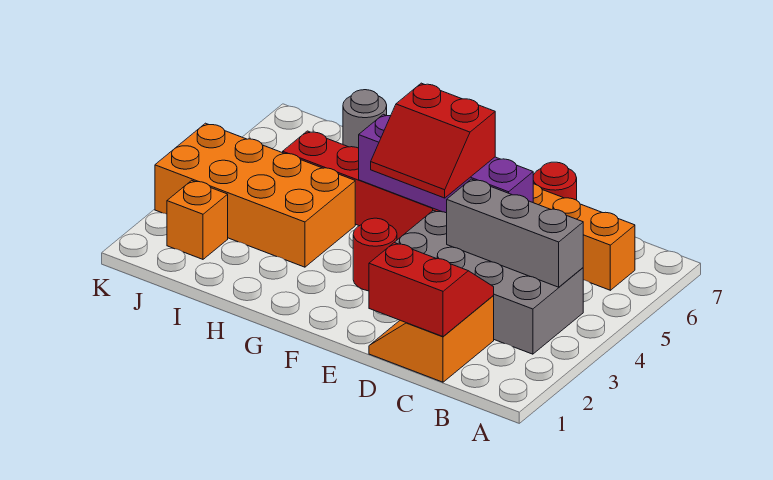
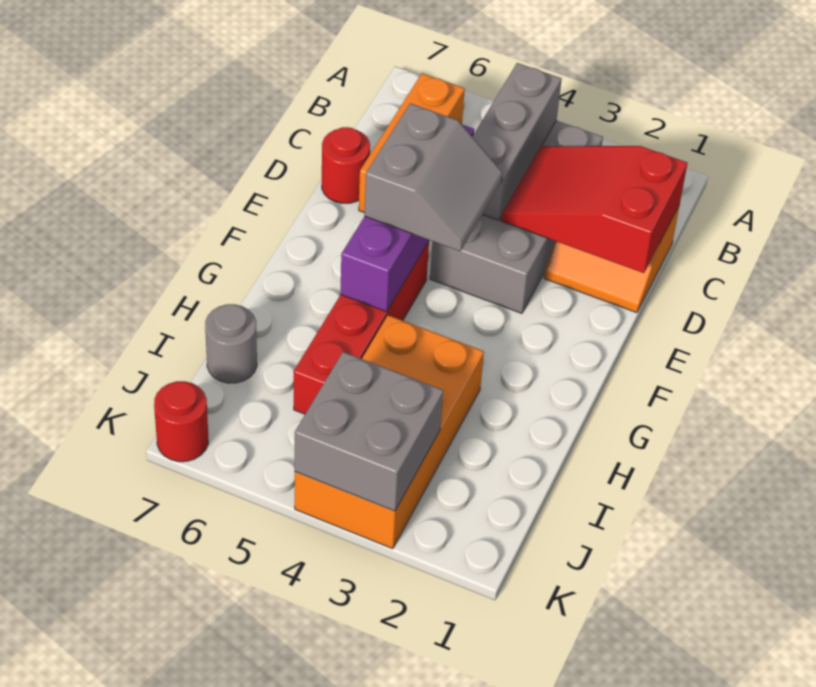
red slope C1:D2 level 2 top 1 -> red slope C1:D3 level 2 top 1
red slope E4:F5 level 3 top 5 -> grey slope E4:F5 level 3 top 5
red round brick F3 level 1 -> red round brick K7 level 1
orange brick J2 level 1 -> none
none -> grey brick J3:K4 level 2

